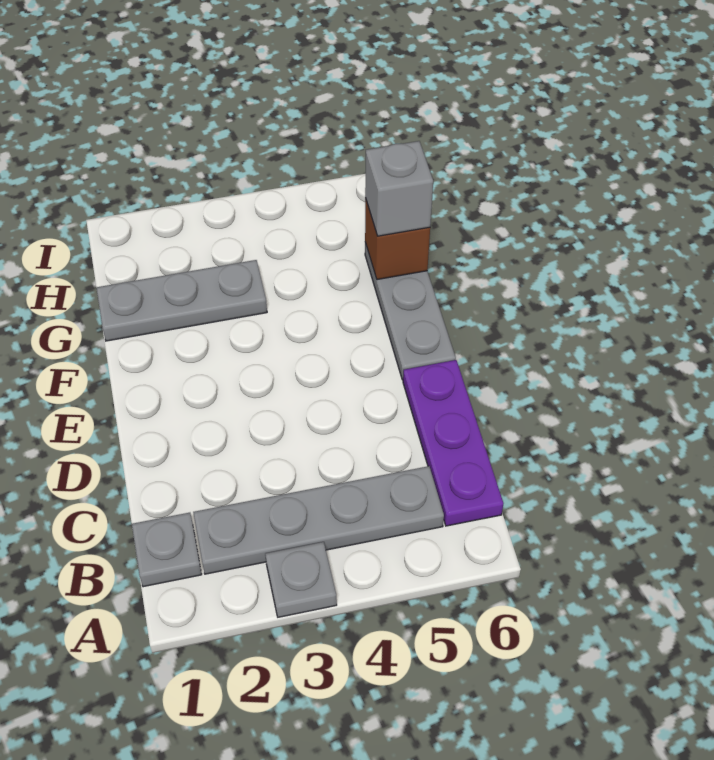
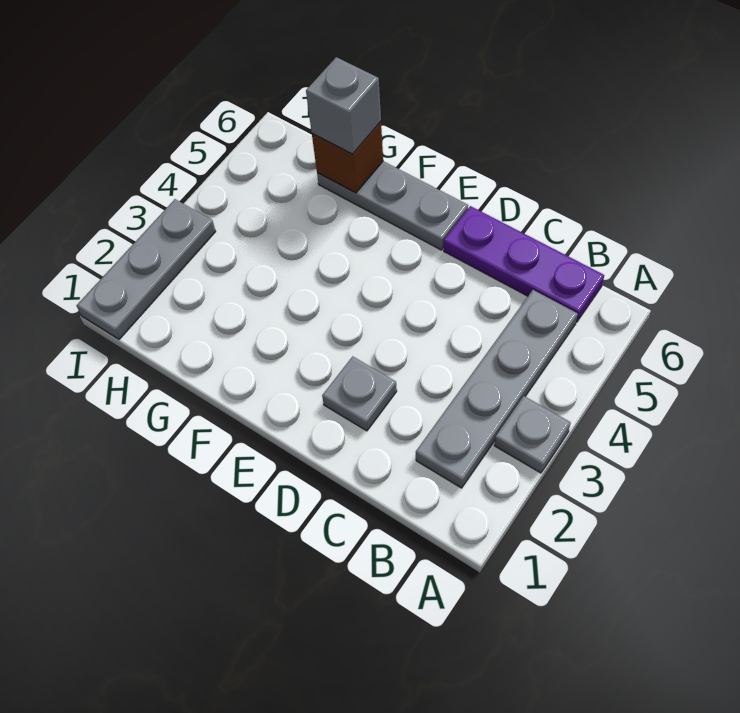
grey plate B1 level 1 -> grey plate D2 level 1
grey plate G1:G3 level 1 -> grey plate I1:I3 level 1

